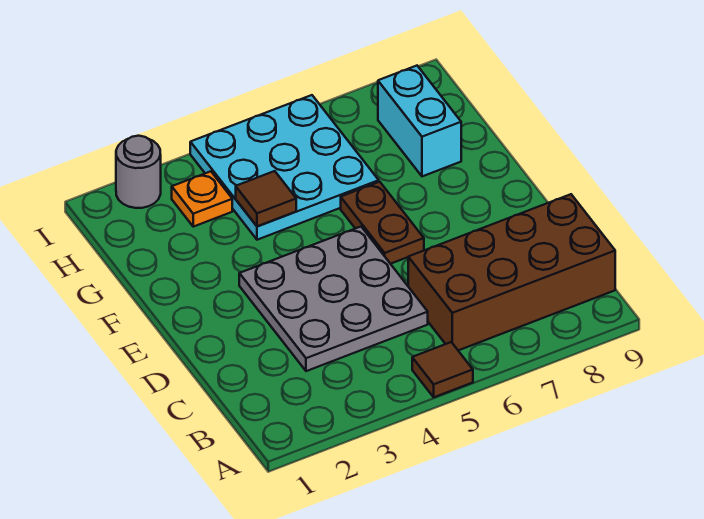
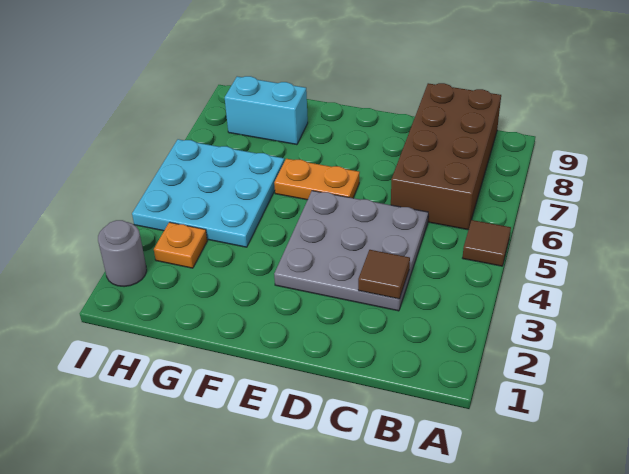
brown plate E6:F6 level 1 -> orange plate E6:F6 level 1
brown tile G4 level 2 -> brown tile C3 level 2

